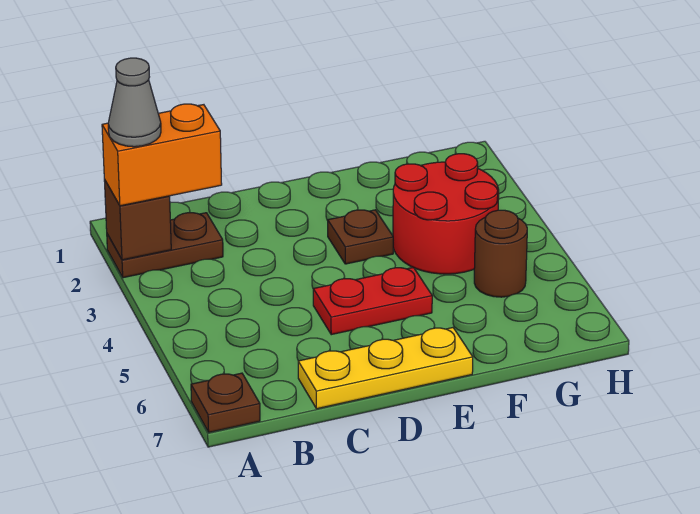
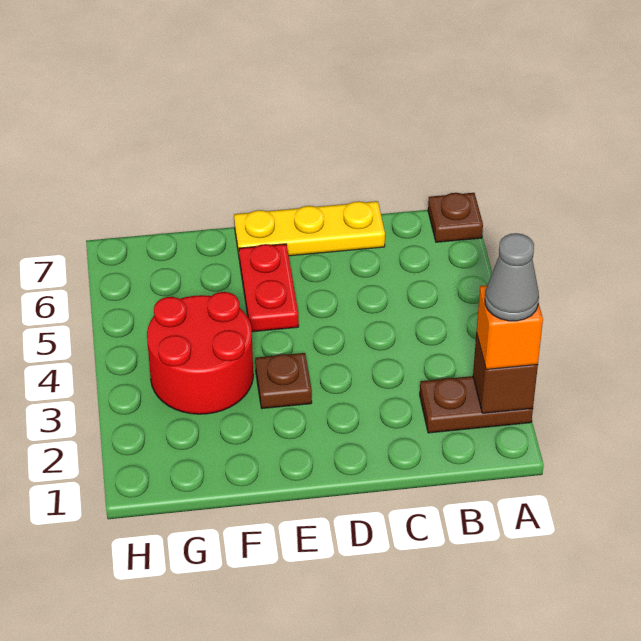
orange brick A2:B2 level 3 -> orange brick A2 level 3
red plate D5:E5 level 1 -> red plate E5:E6 level 1
brown round brick G5 level 1 -> none

